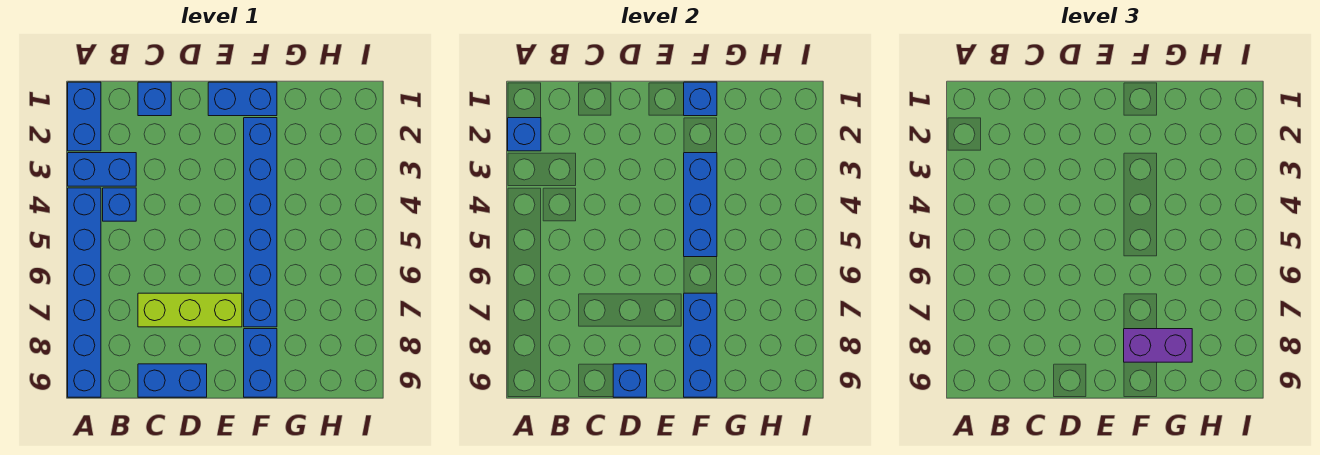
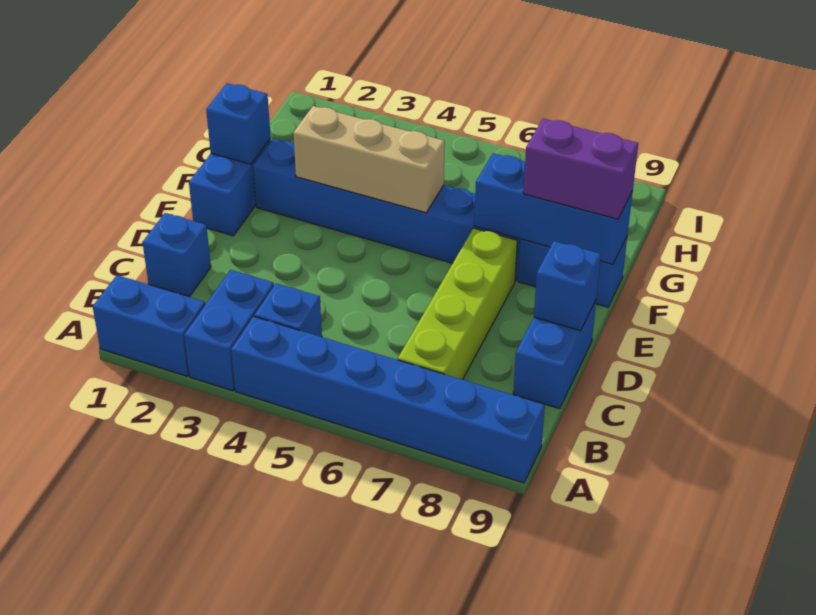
blue brick A2 level 2 -> none
lime brick C7:E7 level 1 -> lime brick B7:E7 level 1
blue brick F3:F5 level 2 -> tan brick F3:F5 level 2
purple brick F8:G8 level 3 -> purple brick F8:F9 level 3

